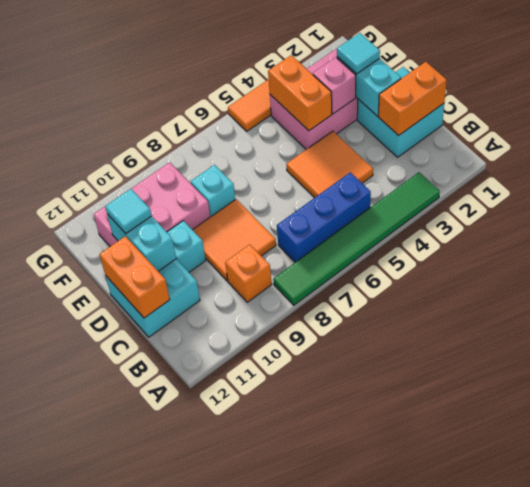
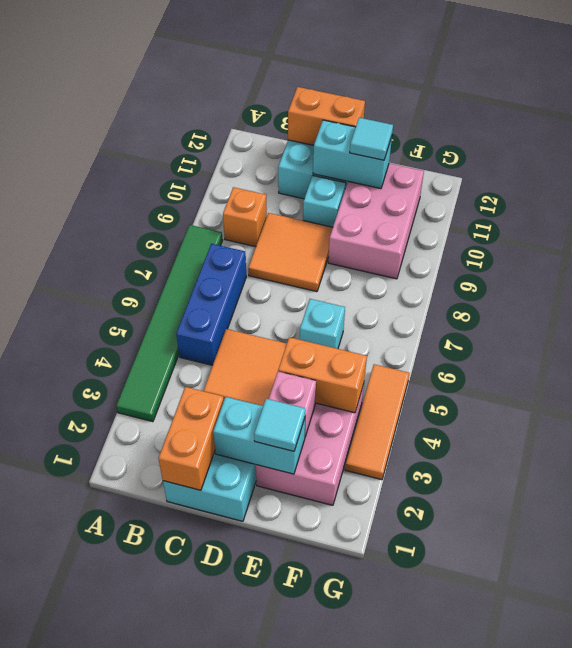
cyan brick E8 level 1 -> cyan brick E6 level 1

